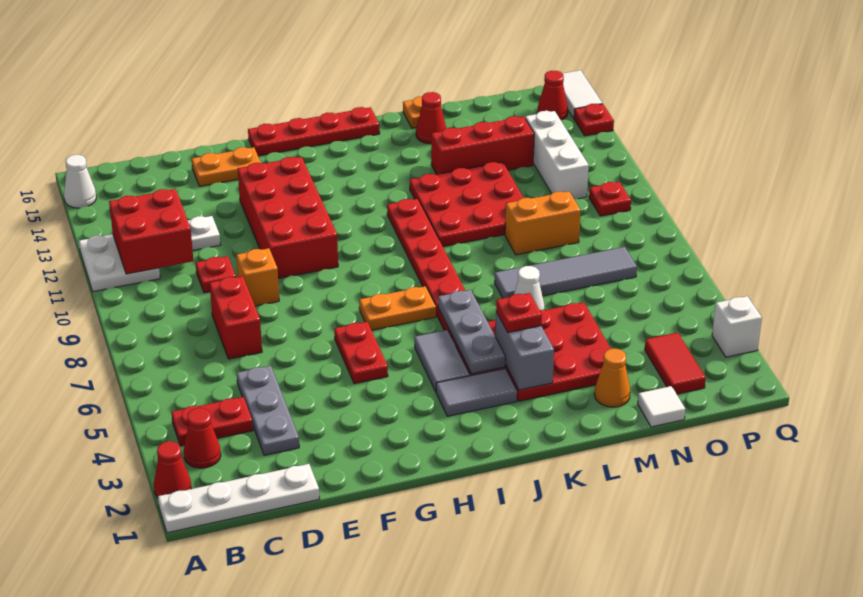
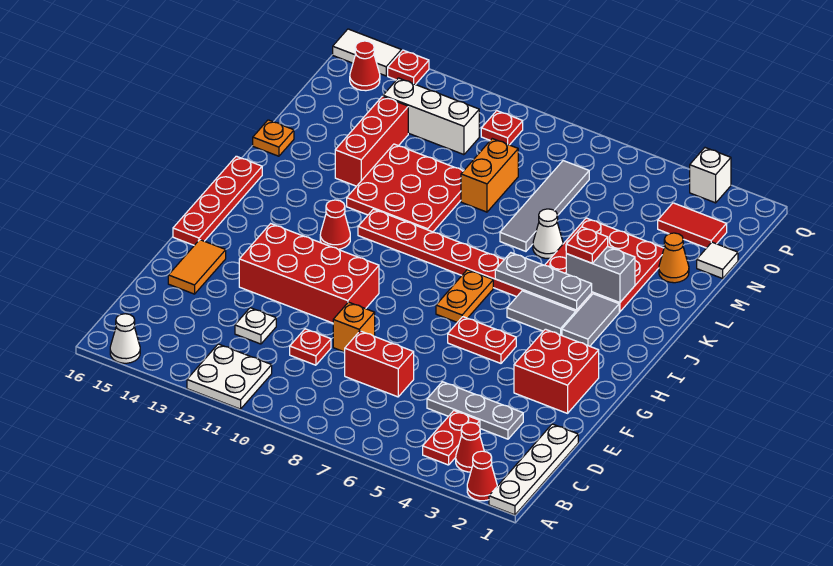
red brick B11:C12 level 2 -> red brick F2:G3 level 1
orange plate E15:F15 level 1 -> orange tile E15:F15 level 1
red cone L15 level 1 -> red cone I12 level 1

